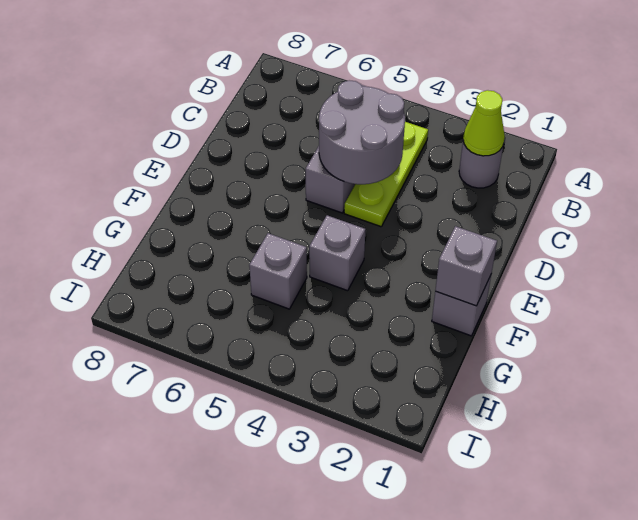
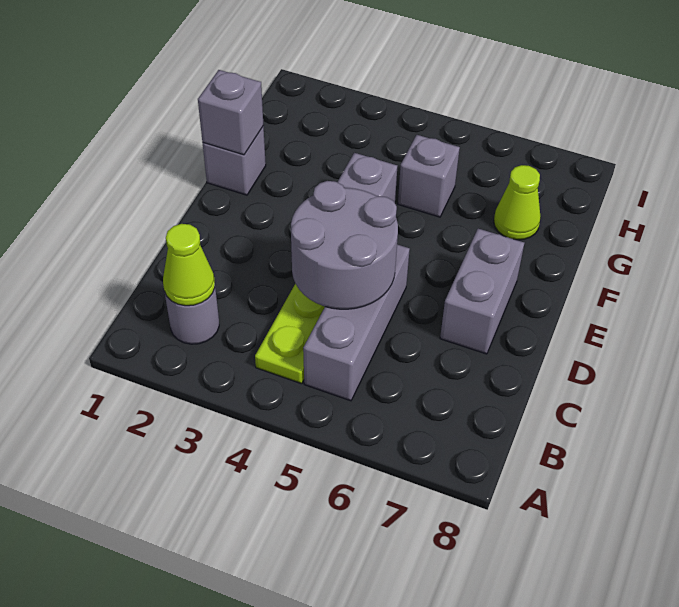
none -> grey brick D7:E7 level 1
none -> lime cone G7 level 1

